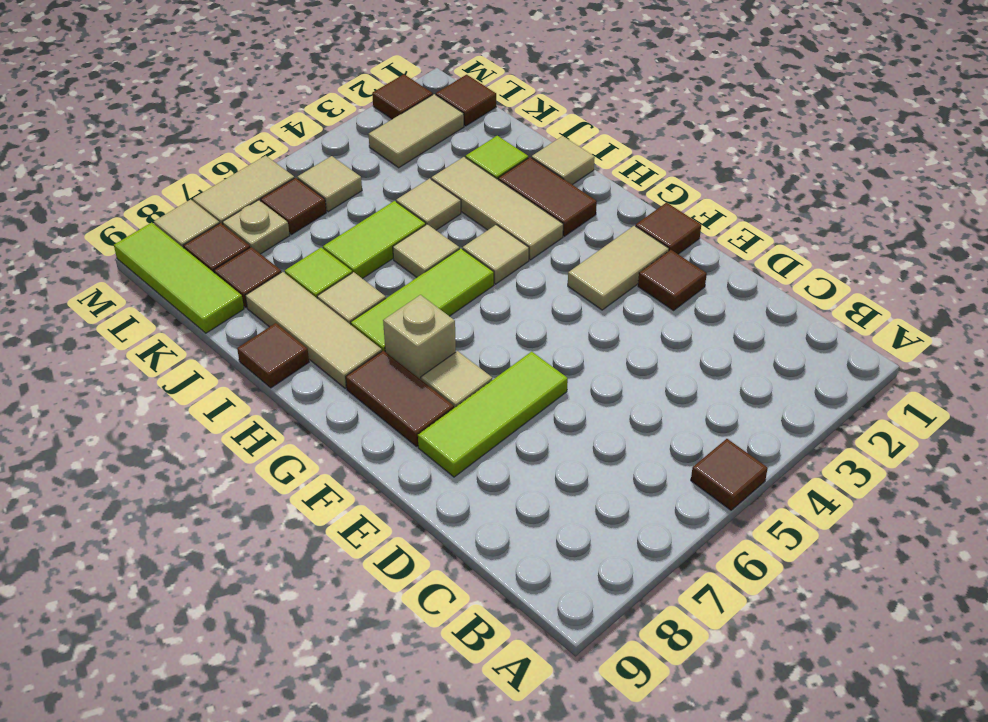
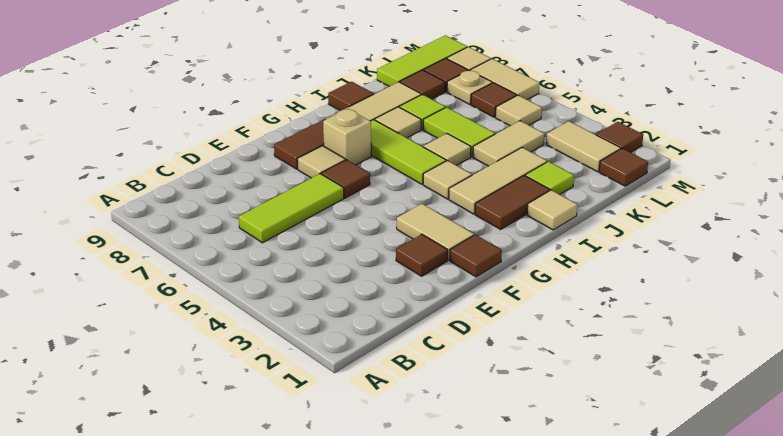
brown tile A5 level 1 -> brown tile F6 level 1
lime tile E6:E8 level 1 -> lime tile C6:E6 level 1
tan tile J4 level 1 -> tan tile J4:K4 level 1

